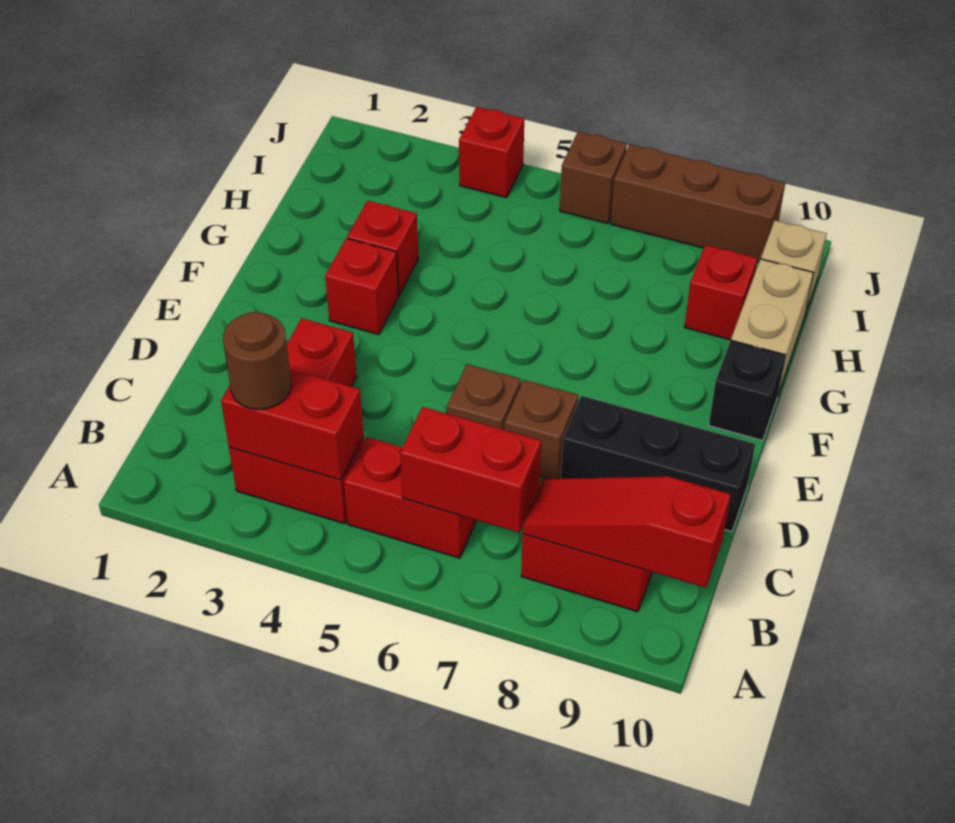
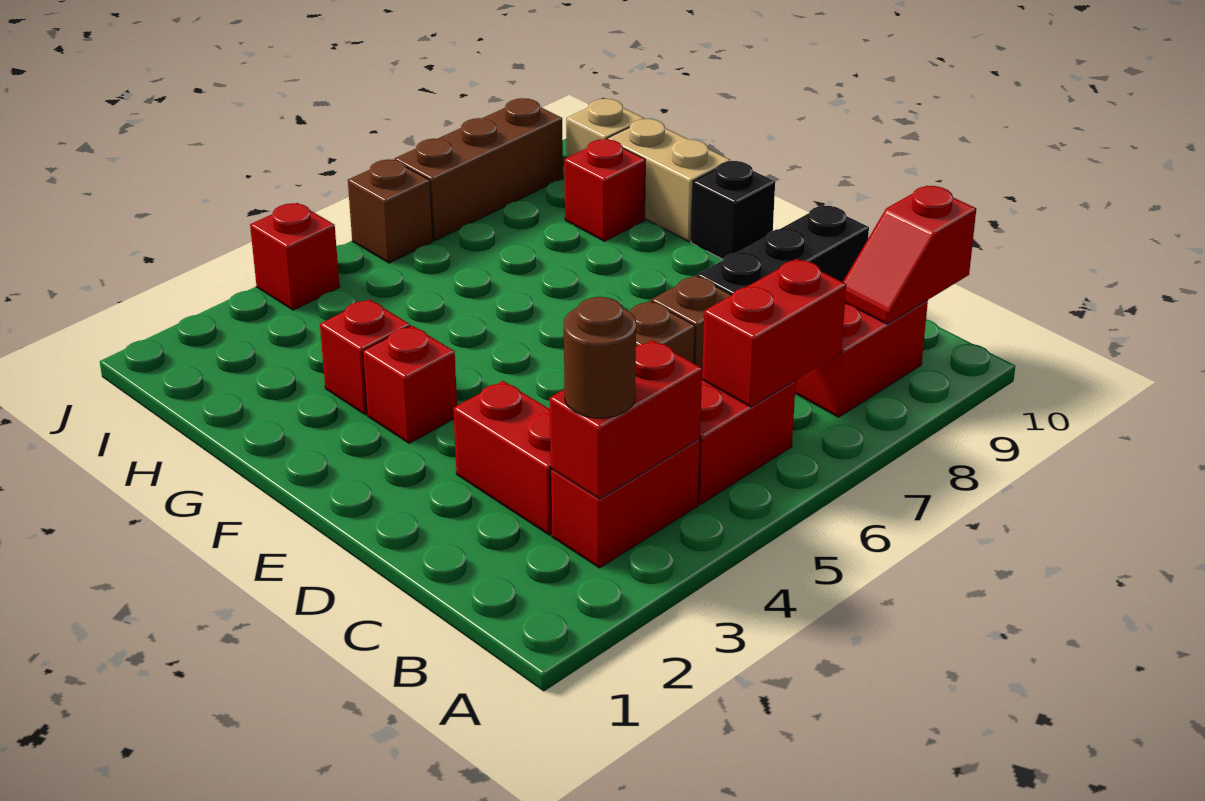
red slope B8:B10 level 2 top 10 -> red slope B9:B10 level 2 top 10

